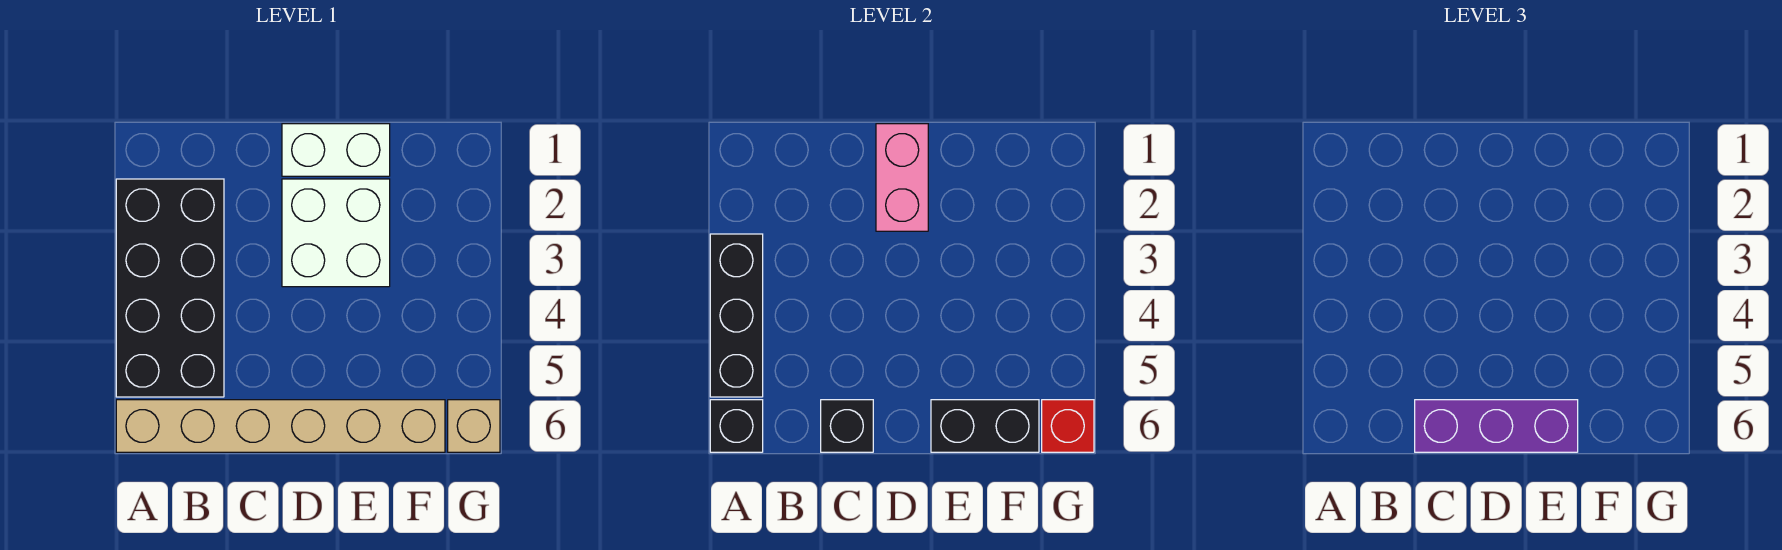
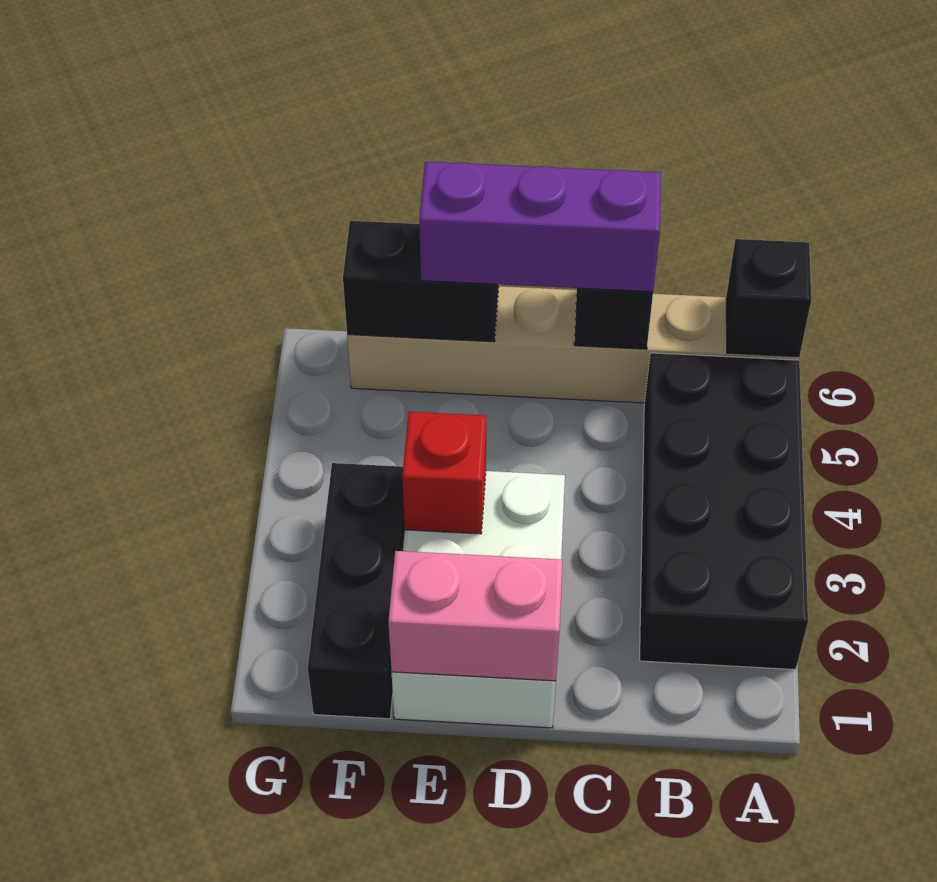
black brick A3:A5 level 2 -> black brick F1:F3 level 1
pink brick D1:D2 level 2 -> pink brick D1:E1 level 2
tan brick G6 level 1 -> none
red brick G6 level 2 -> red brick E3 level 2

